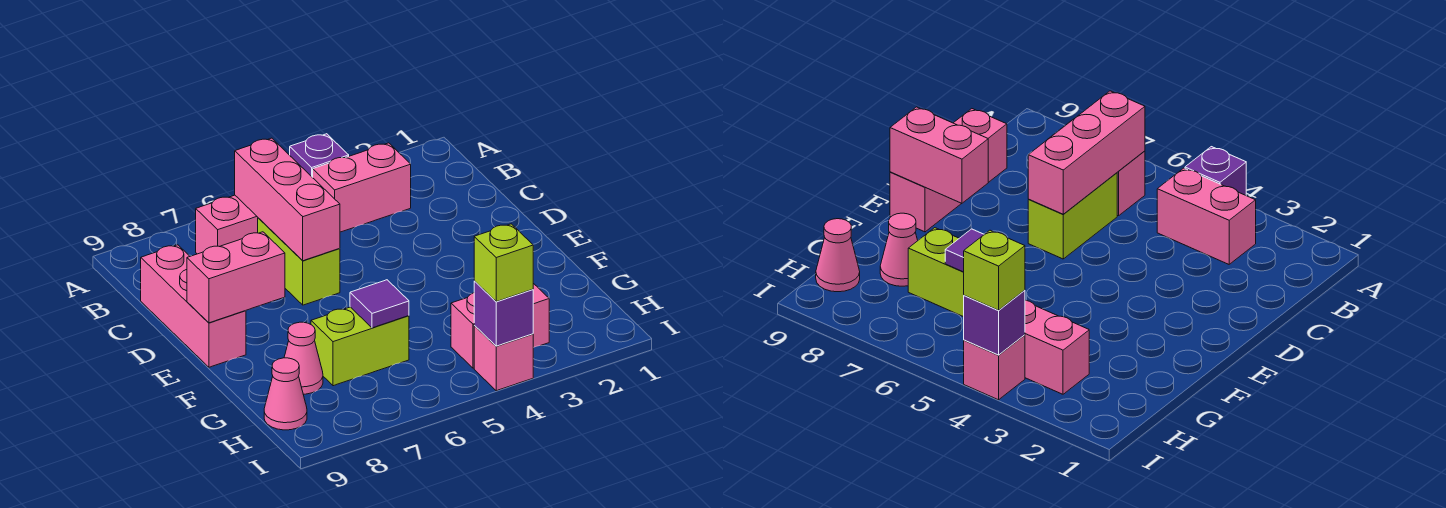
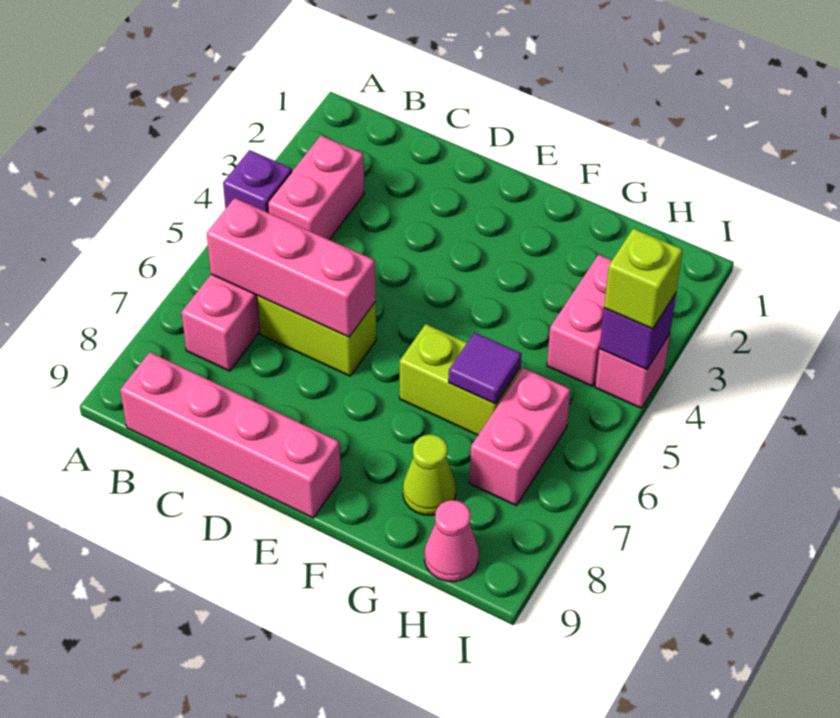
pink brick C9:E9 level 1 -> pink brick B9:E9 level 1
pink brick E8:E9 level 2 -> pink brick H6:H7 level 1
lime brick G6:G7 level 1 -> lime brick F6:G6 level 1
pink cone G8 level 1 -> lime cone G8 level 1

